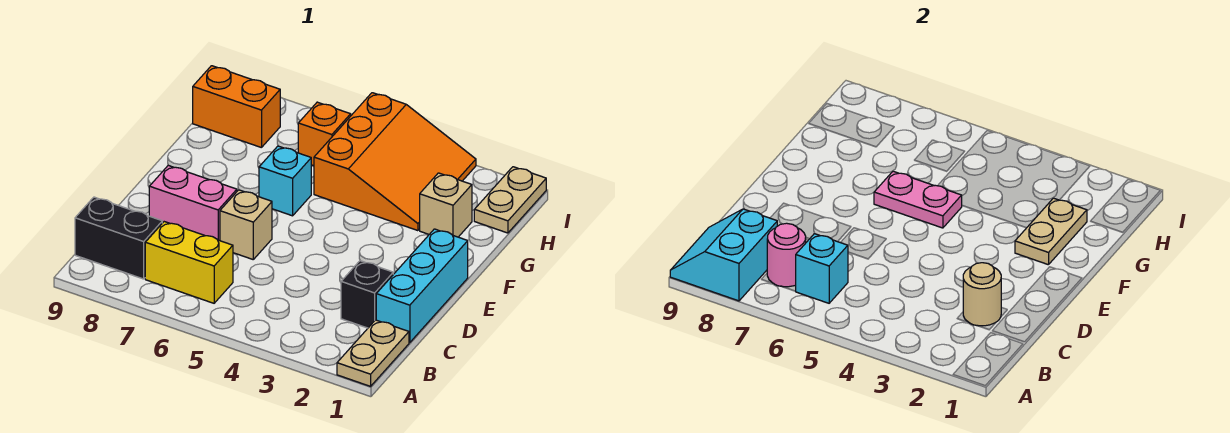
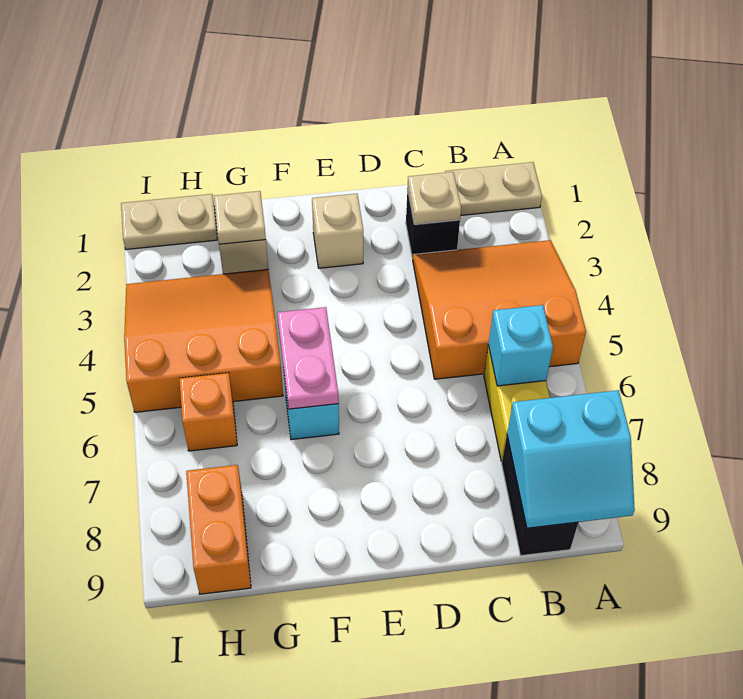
none -> orange slope A3:C5 level 1 top 5
pink round brick B7 level 2 -> none
cyan brick C1:E1 level 1 -> none
tan round brick C2 level 2 -> tan plate C2 level 2
tan brick D6 level 1 -> tan brick E2 level 1
pink brick D7:D8 level 1 -> none
tan plate F2:G2 level 2 -> tan plate G2 level 2

